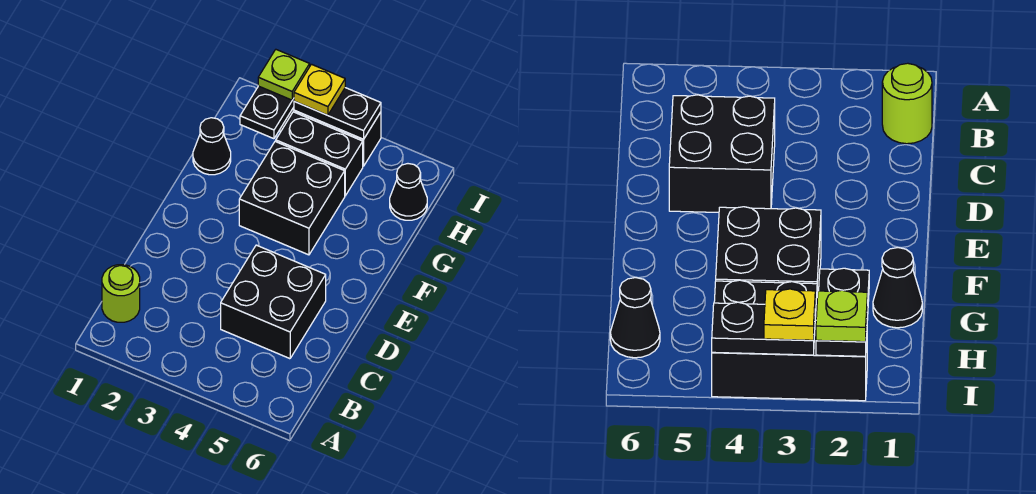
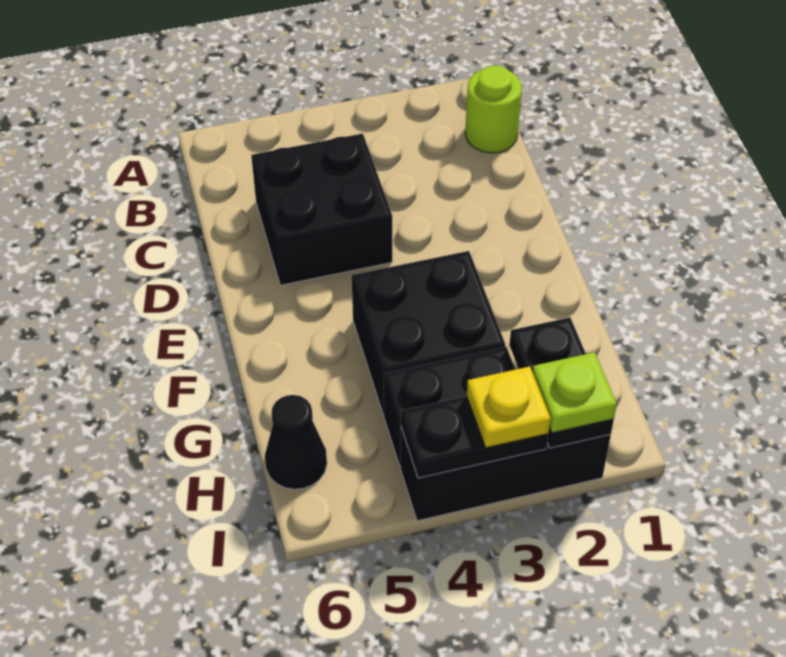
black cone G1 level 1 -> none

